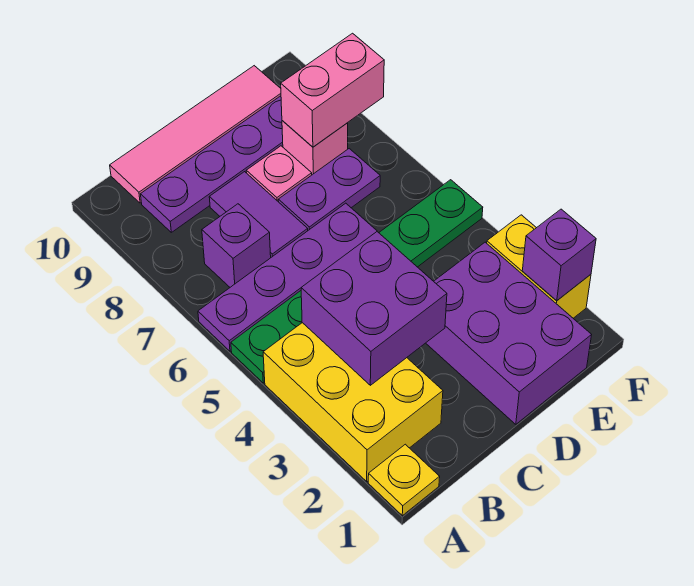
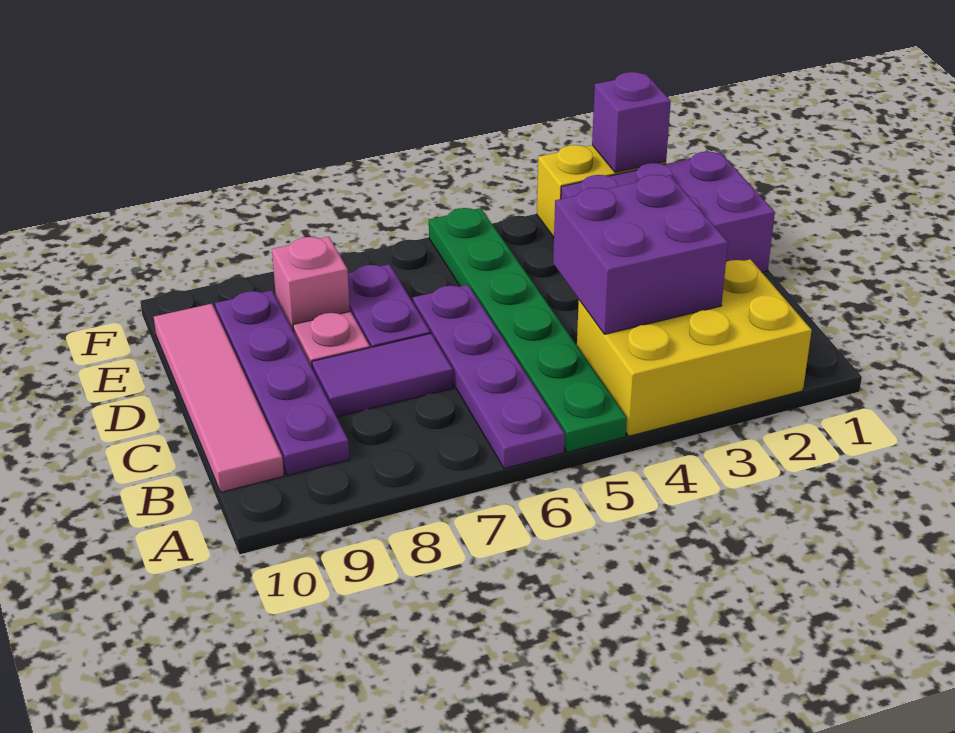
yellow plate A1 level 1 -> none
purple brick B7 level 1 -> none
pink brick E8:F8 level 2 -> none

